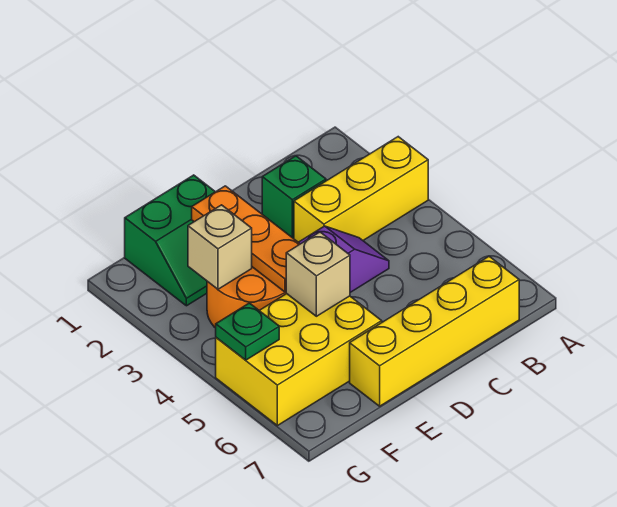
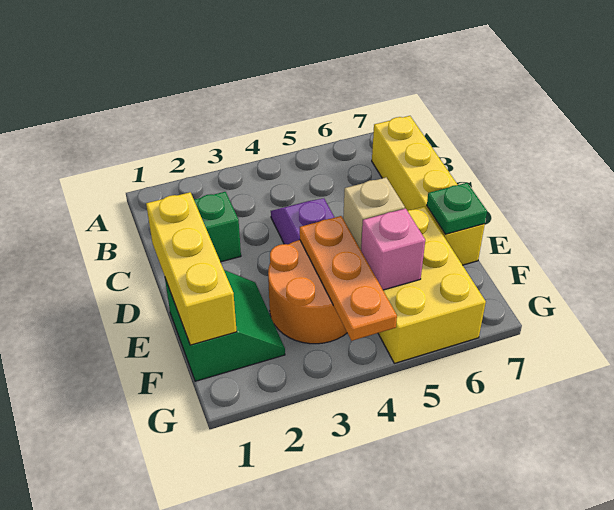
yellow brick A3:C3 level 1 -> yellow brick D1:F1 level 2
orange plate E2:E4 level 2 -> orange plate E4:G4 level 2
tan brick F3 level 2 -> none
none -> pink brick F5 level 2
green plate G5 level 2 -> green plate E7 level 2

